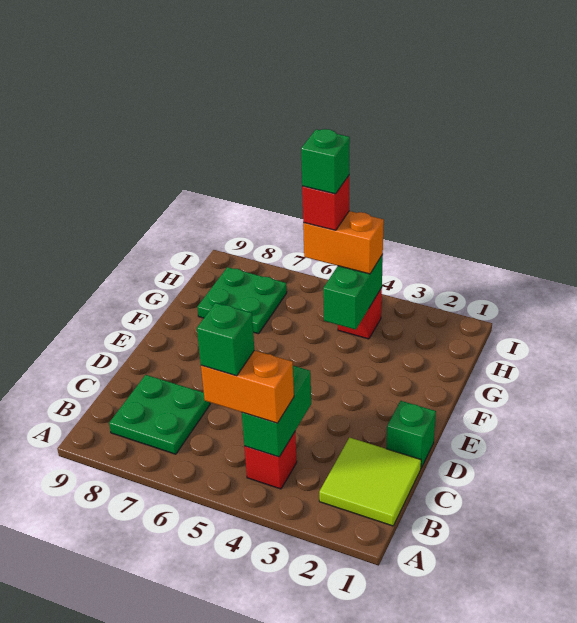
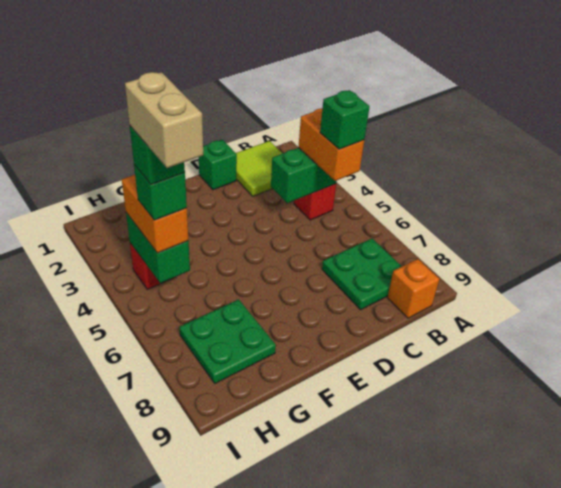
none -> orange brick B9 level 1
green brick G4:H4 level 2 -> green brick H4:H5 level 2
red brick H5 level 4 -> green brick H5 level 4
none -> tan brick H5:H6 level 6

